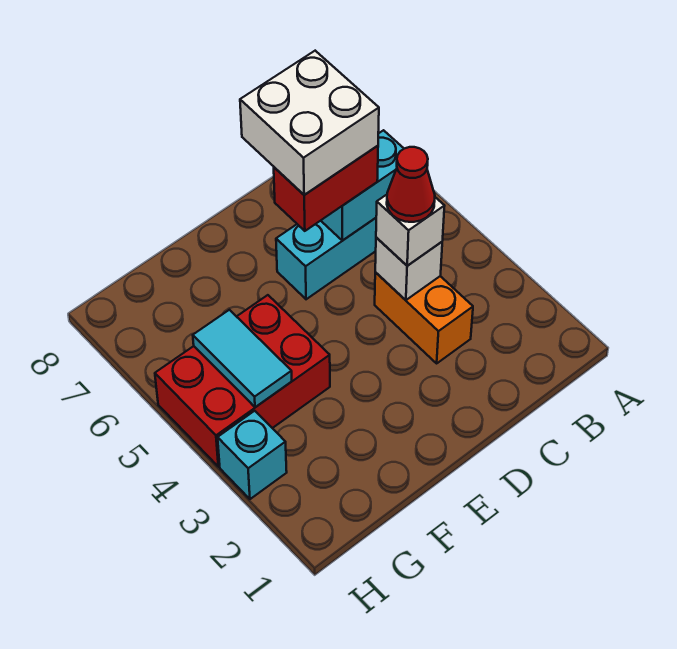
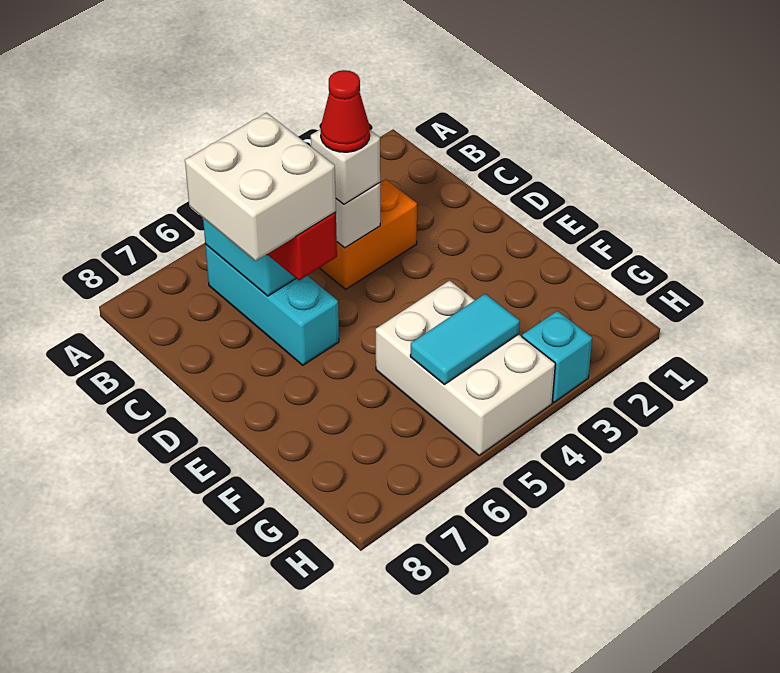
red brick F4:H5 level 1 -> white brick F4:H5 level 1

